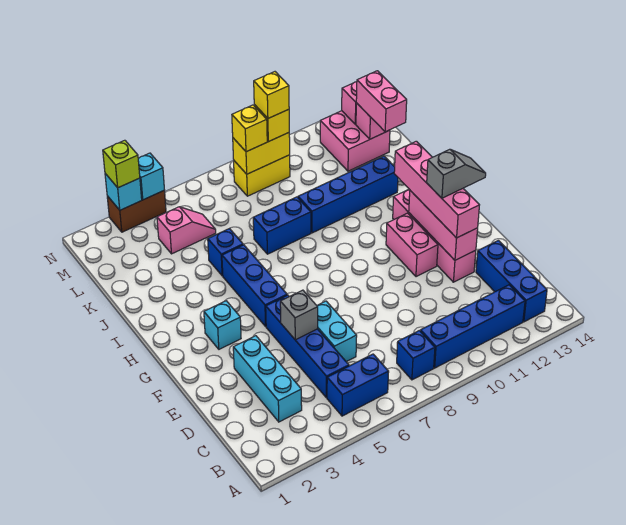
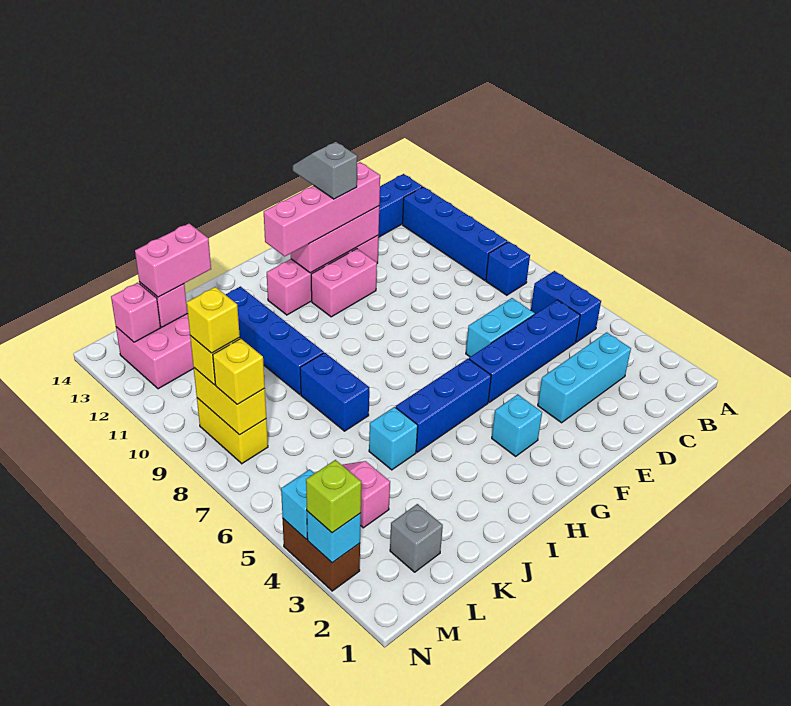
grey brick E5 level 2 -> grey brick L2 level 1
blue brick J5 level 1 -> cyan brick J5 level 1

